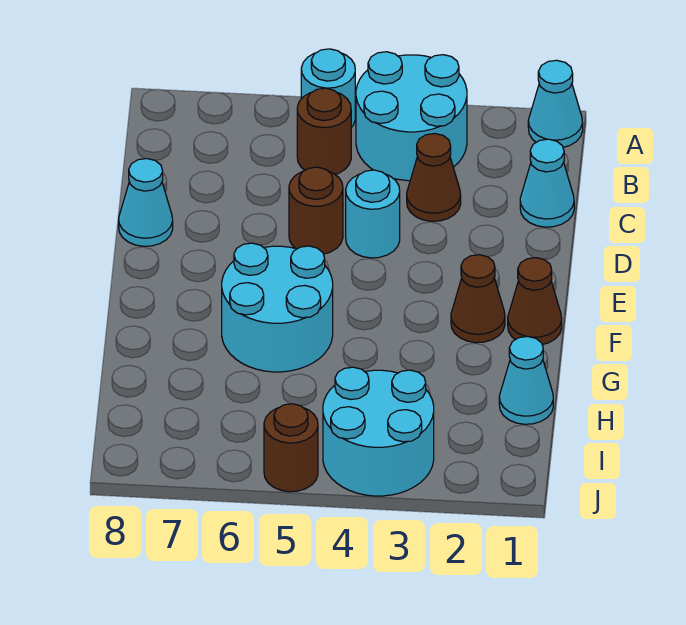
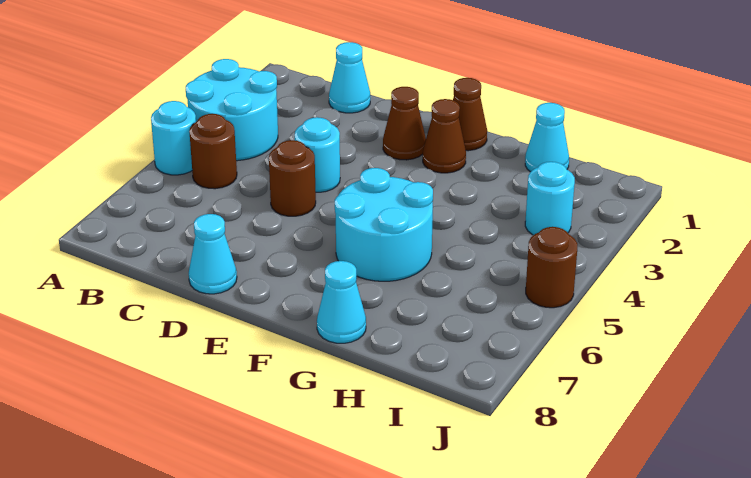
cyan cone A1 level 1 -> cyan cone G8 level 1
brown cone C3 level 1 -> brown cone E2 level 1
cyan round brick I3:J4 level 1 -> cyan round brick I3 level 1

